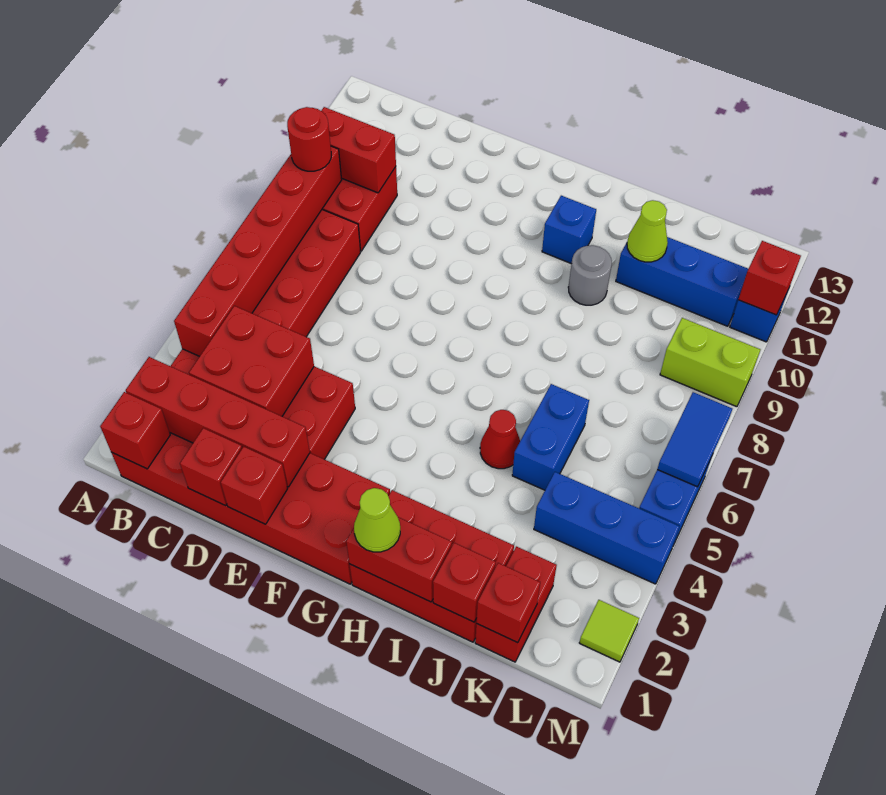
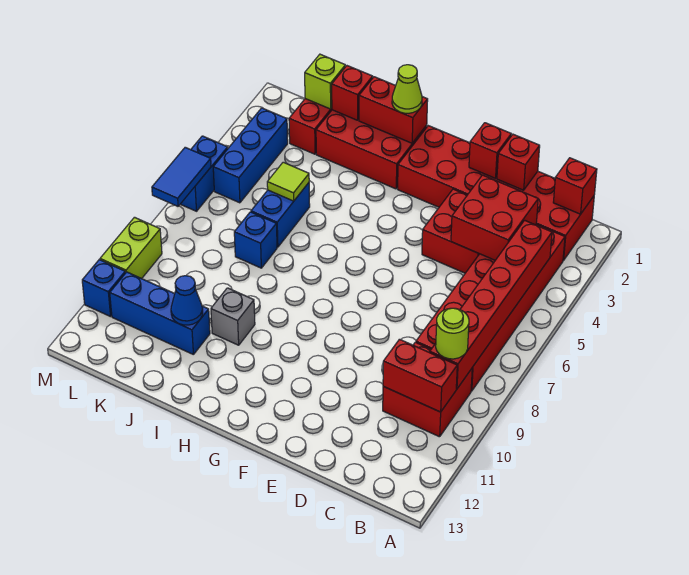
red brick B2:E2 level 2 -> none
red round brick B9 level 3 -> lime round brick B9 level 3
blue brick H11 level 1 -> blue brick J7 level 1
red cone I5 level 1 -> none
grey round brick I10 level 1 -> grey brick I10 level 1
lime cone J11 level 2 -> blue cone J11 level 2
red brick K1 level 2 -> lime brick K1 level 2
blue brick K4:M4 level 1 -> blue brick L3:L5 level 1
lime brick L9:M9 level 1 -> lime brick M9:M10 level 1
lime tile M2 level 1 -> lime tile J5 level 2
red brick M11 level 2 -> none

